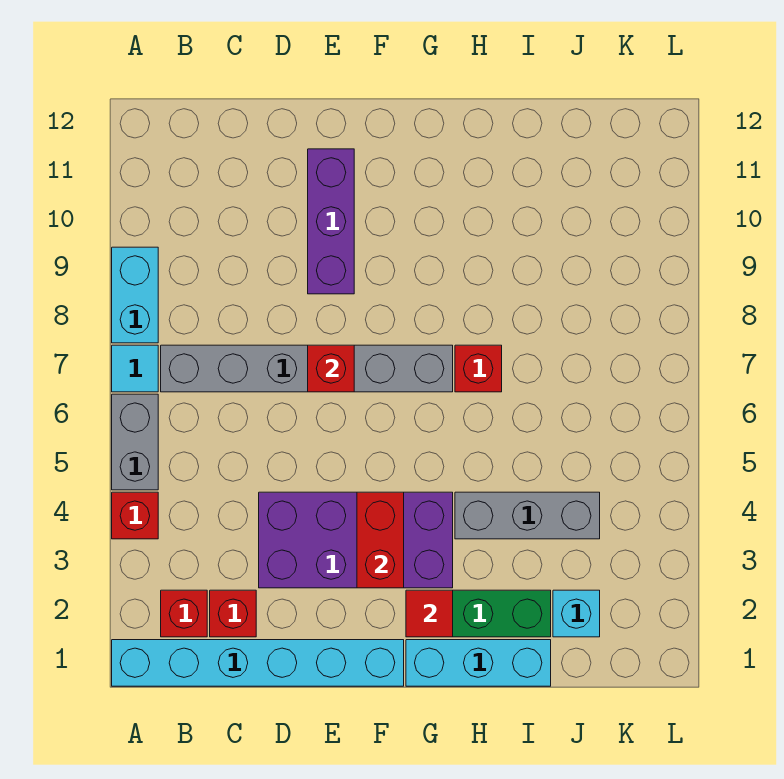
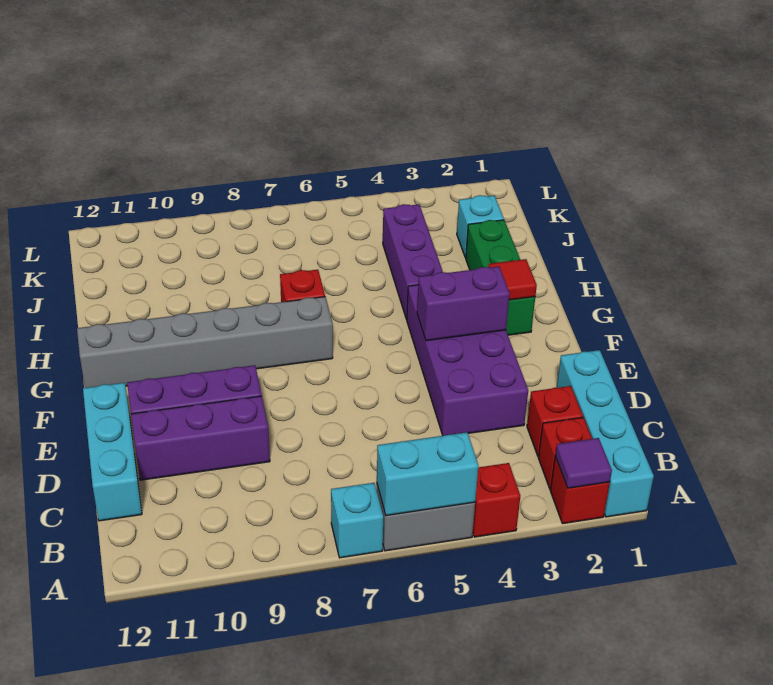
cyan brick A1:F1 level 1 -> cyan brick A1:D1 level 1
none -> purple tile A2 level 2
cyan tile A7 level 1 -> cyan brick A7 level 1
cyan brick A8:A9 level 1 -> cyan brick A5:A6 level 2
grey brick B7:G7 level 1 -> grey brick G7:G12 level 1
none -> purple brick D9:D11 level 1
red brick E7 level 2 -> red brick A2 level 1
red brick F3:F4 level 2 -> purple brick F3:F4 level 2
cyan brick G1:I1 level 1 -> cyan brick C12:E12 level 1
grey brick H4:J4 level 1 -> purple brick H4:J4 level 1

